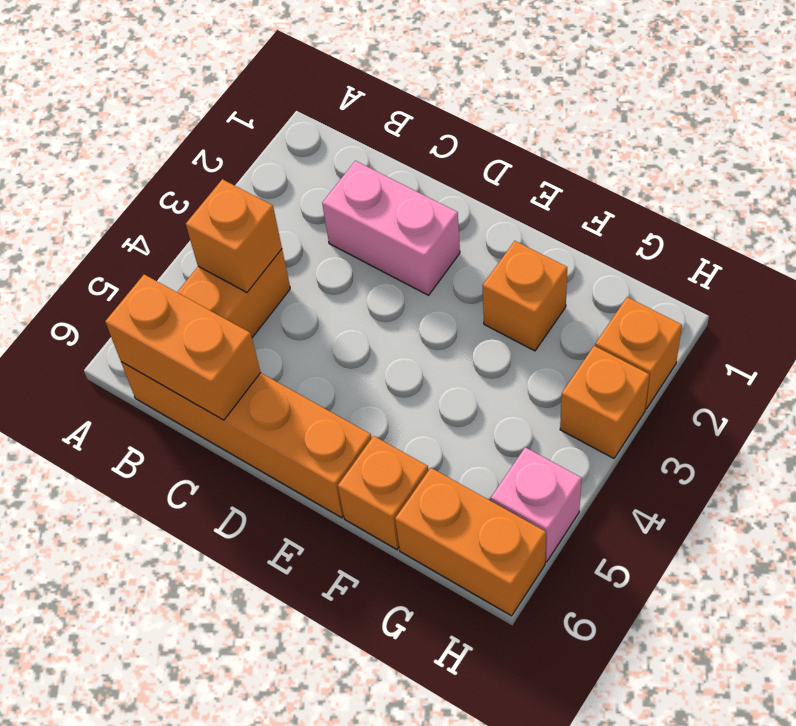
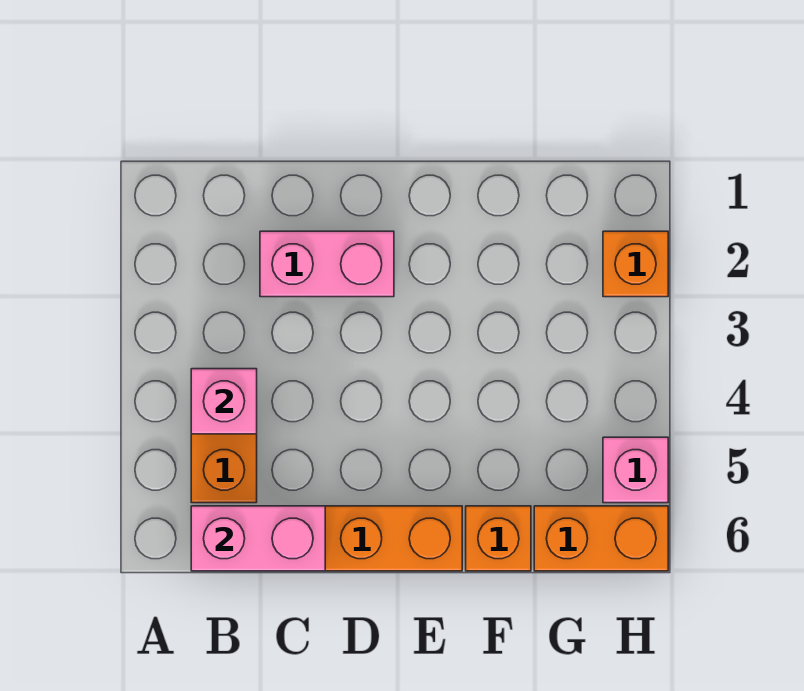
orange brick B4 level 2 -> pink brick B4 level 2
orange brick B6:C6 level 2 -> pink brick B6:C6 level 2
orange brick F2 level 1 -> none
orange brick H3 level 1 -> none

